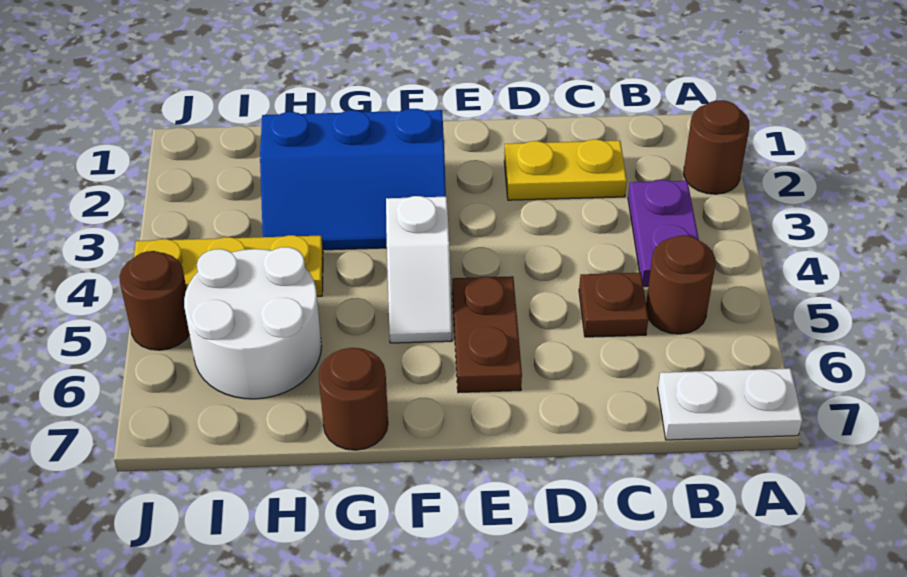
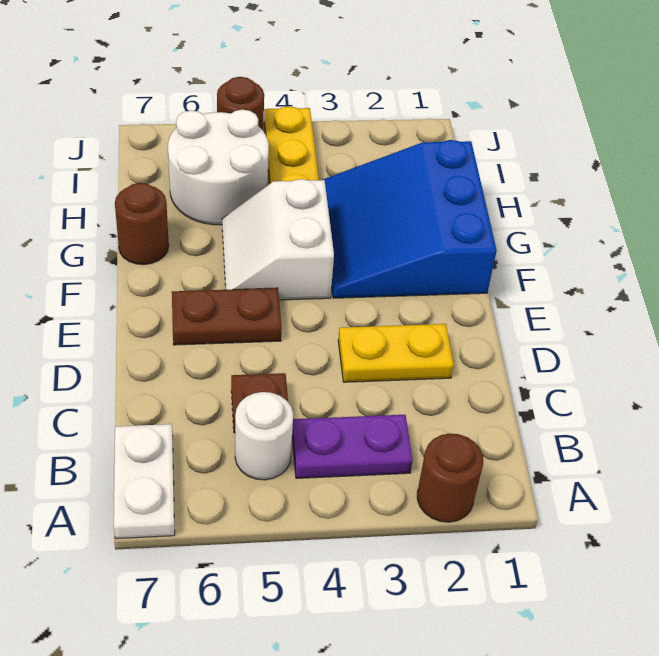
brown round brick B5 level 1 -> white round brick B5 level 1
yellow plate C2:D2 level 1 -> yellow plate D2:D3 level 1
blue slope F2:H3 level 1 top 2 -> blue slope F1:H3 level 1 top 1
white slope F4:F5 level 1 top 4 -> white slope F4:G5 level 1 top 4

